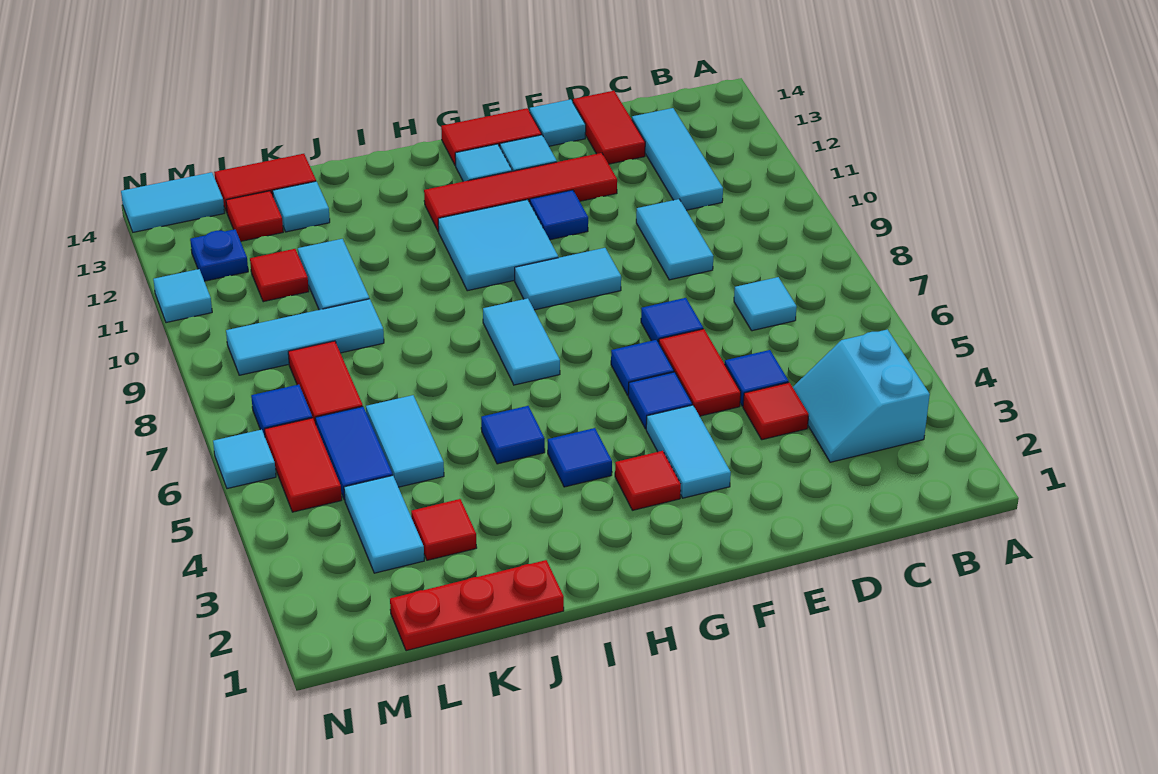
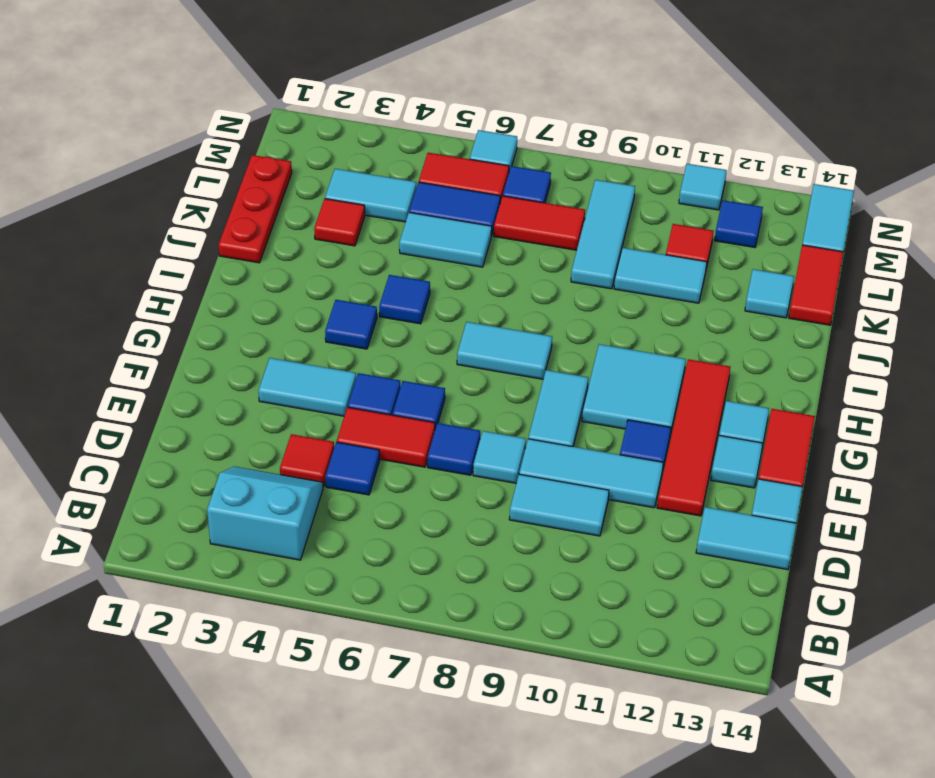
cyan tile C7 level 1 -> cyan tile E8 level 1
cyan tile C11:C13 level 1 -> cyan tile E9:E11 level 1
red tile D13:D14 level 1 -> cyan tile D13:D14 level 1
red tile G3 level 1 -> none
red tile L13 level 1 -> none
blue plate M12 level 1 -> blue tile M12 level 1

